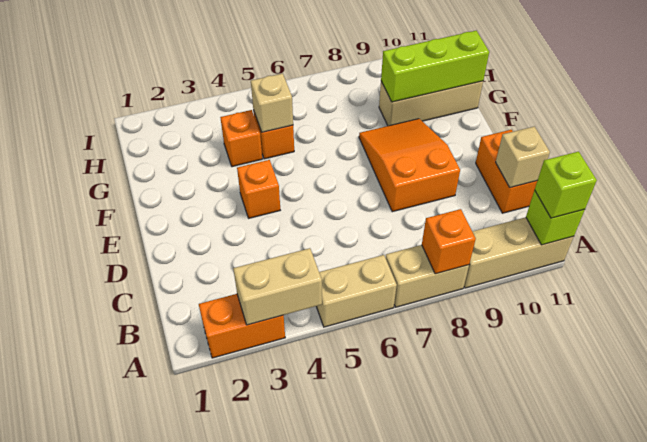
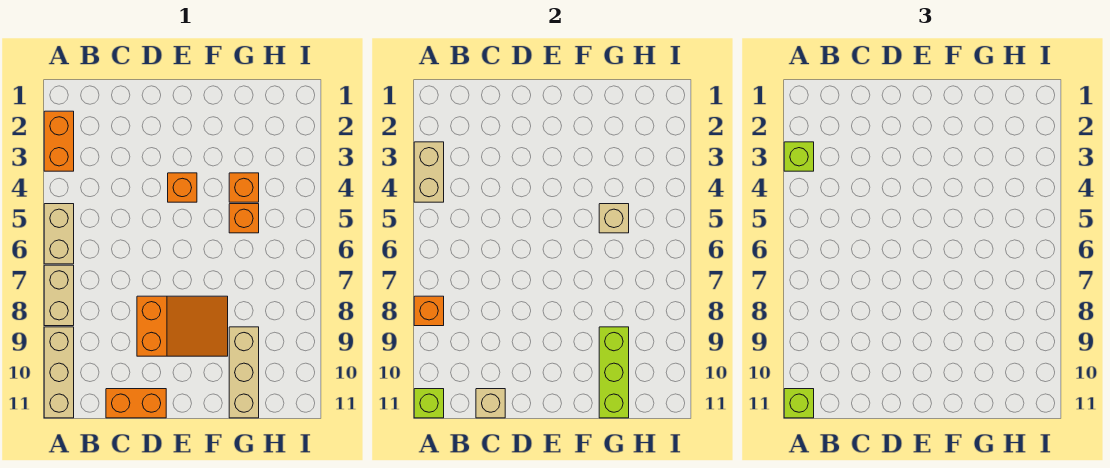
none -> lime brick A3 level 3

